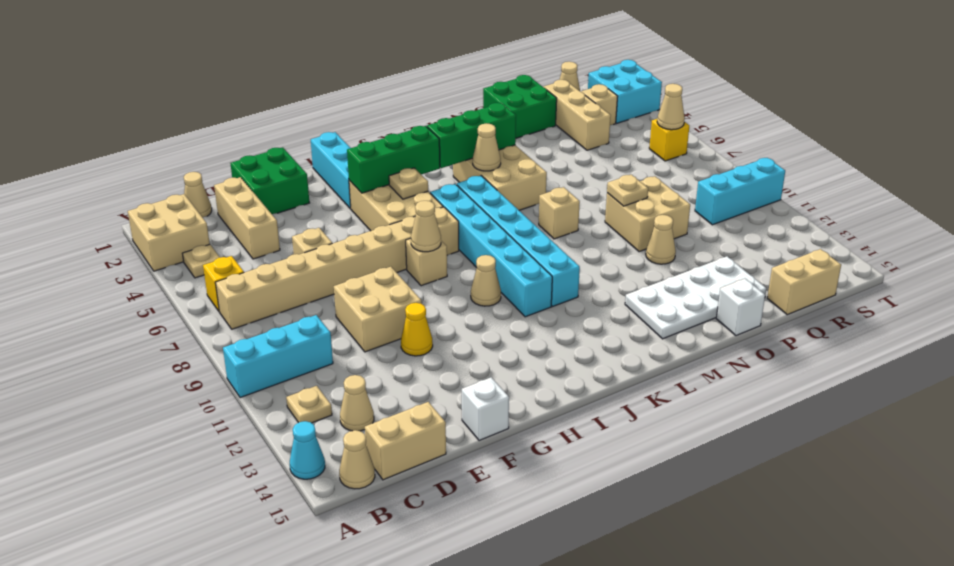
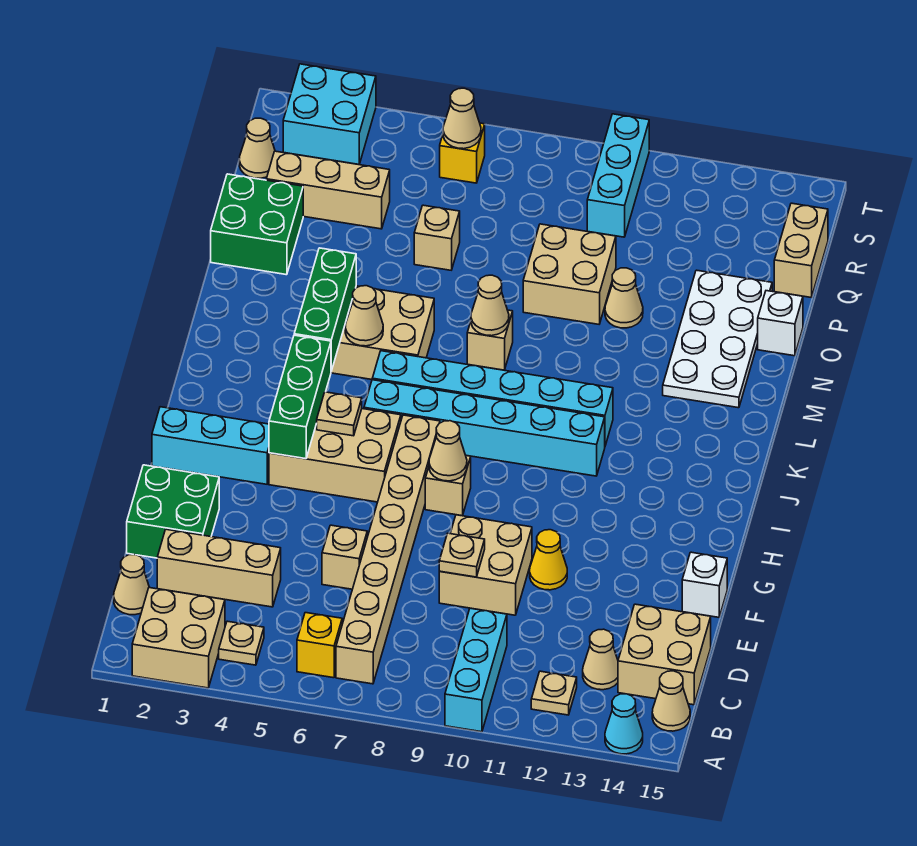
tan brick C15:D15 level 1 -> tan brick C14:D15 level 1
tan cone I10 level 1 -> tan cone M8 level 2
tan plate O9 level 2 -> tan plate E9 level 2
tan brick R3 level 1 -> tan brick P6 level 1

